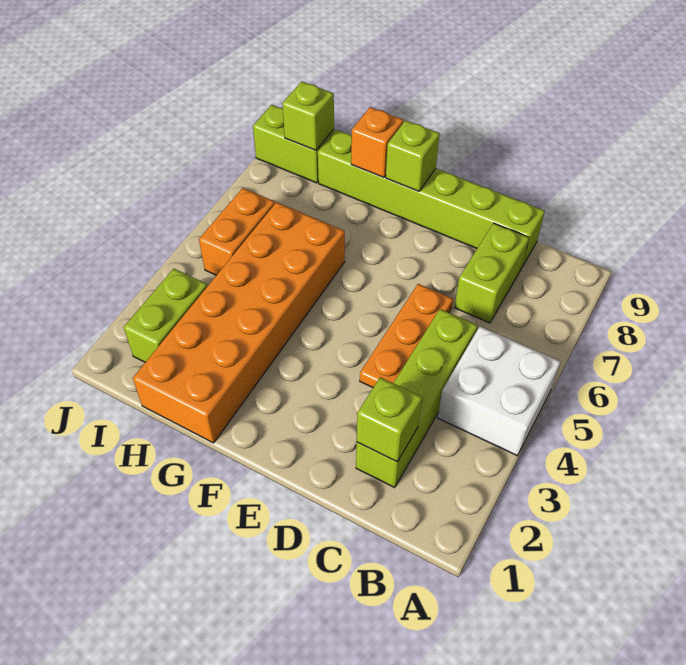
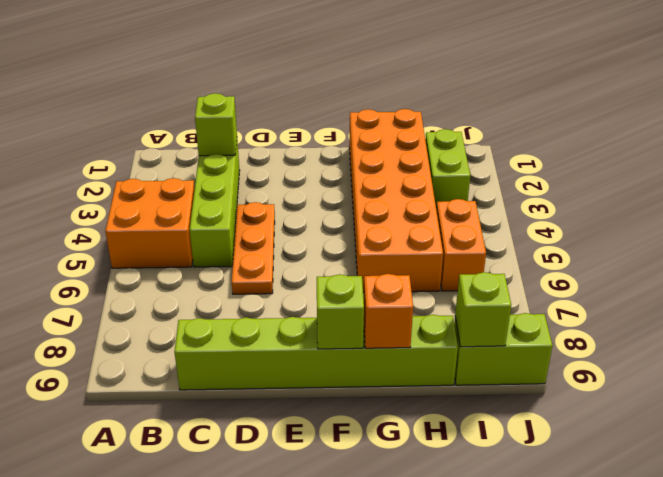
white brick A4:B5 level 1 -> orange brick A4:B5 level 1
lime brick C7:C8 level 1 -> none

